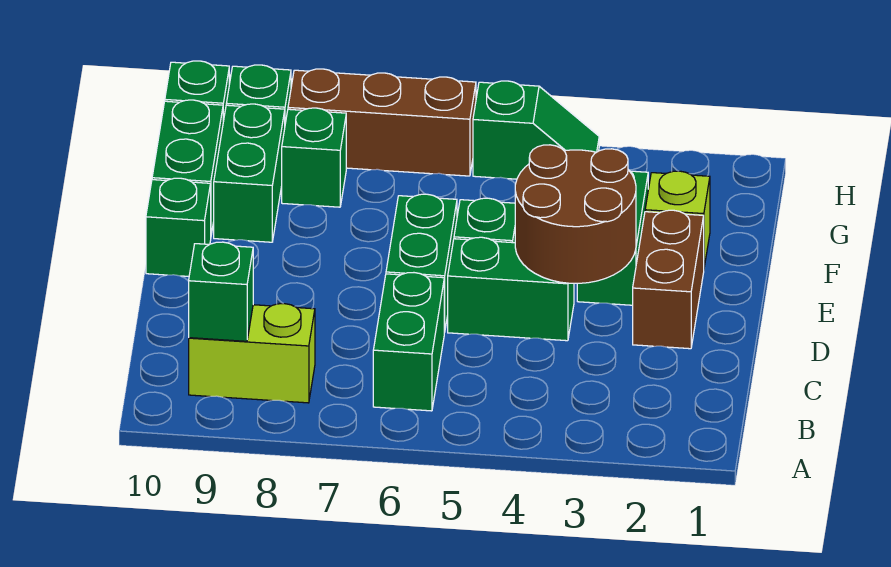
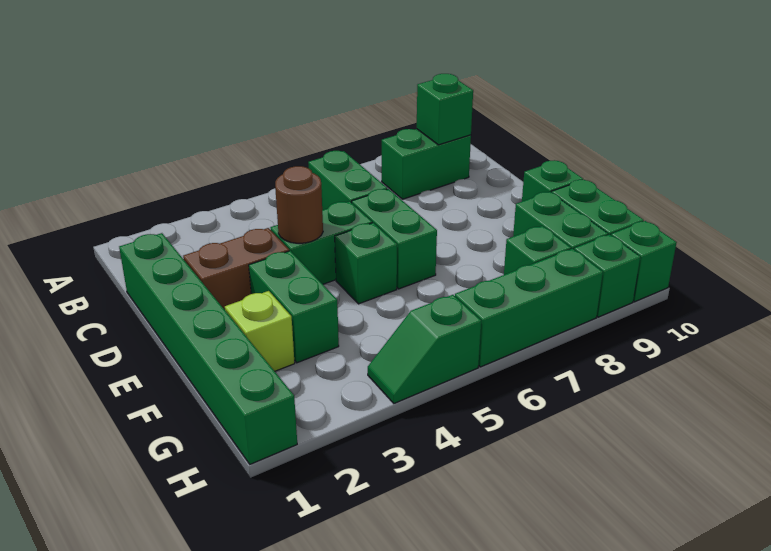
lime brick B8:B9 level 1 -> green brick B8:B9 level 1
none -> green brick C1:H1 level 1
brown brick D2:E2 level 1 -> brown brick D2:D3 level 1
brown round brick D3:E4 level 2 -> brown round brick D4 level 2
brown brick H6:H8 level 1 -> green brick H6:H8 level 1

